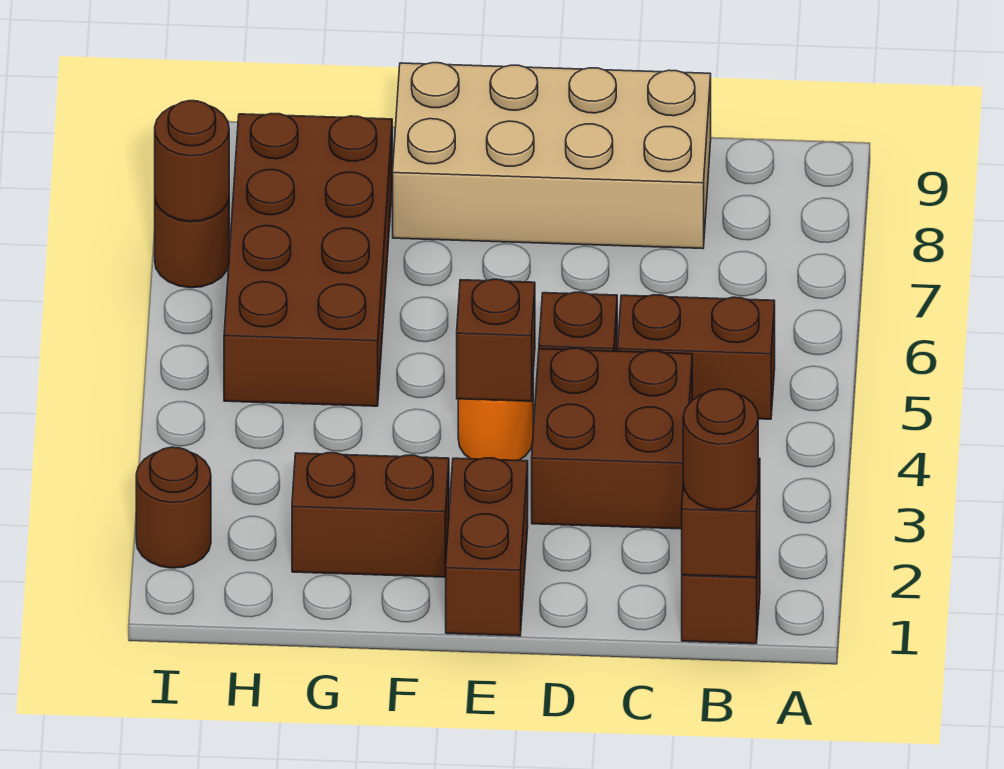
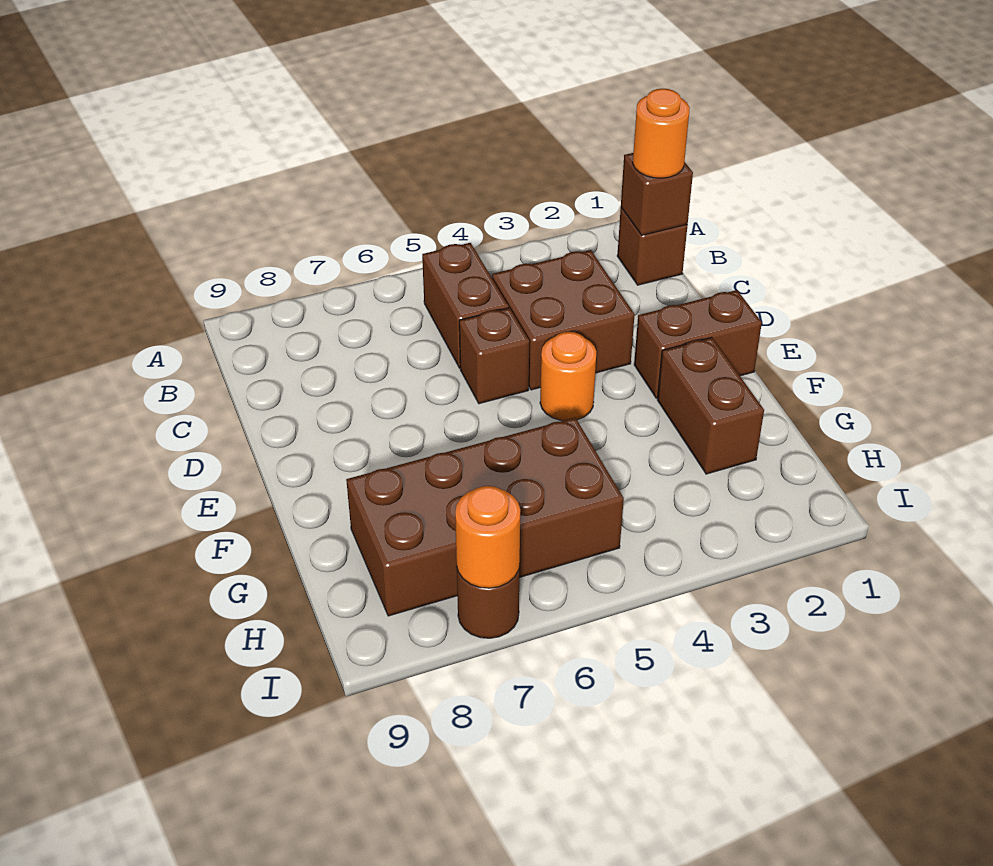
brown round brick B1 level 3 -> orange round brick B1 level 3
tan brick C8:F9 level 1 -> none
brown brick E4 level 2 -> none
brown round brick I2 level 1 -> none
brown round brick I7 level 2 -> orange round brick I7 level 2

